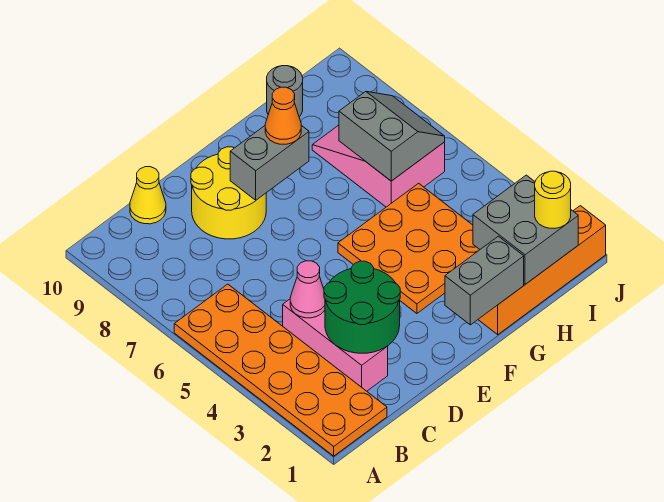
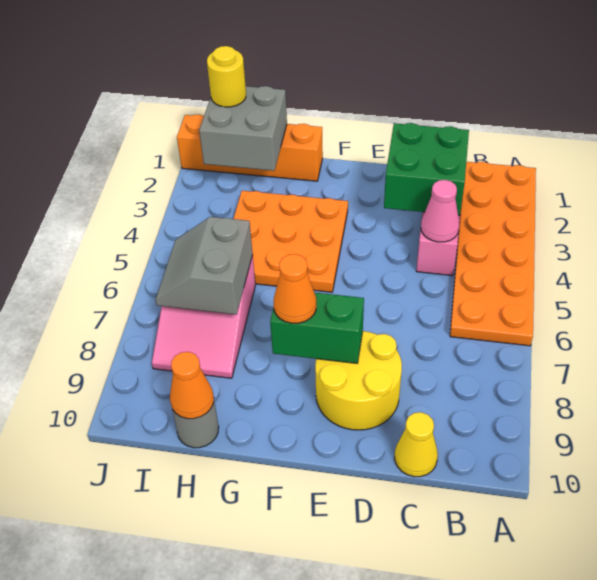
green round brick C2:D3 level 2 -> green brick C2:D3 level 2
grey brick E8:F8 level 2 -> green brick E8:F8 level 2
grey brick F1:G1 level 2 -> none
none -> orange cone H10 level 2

